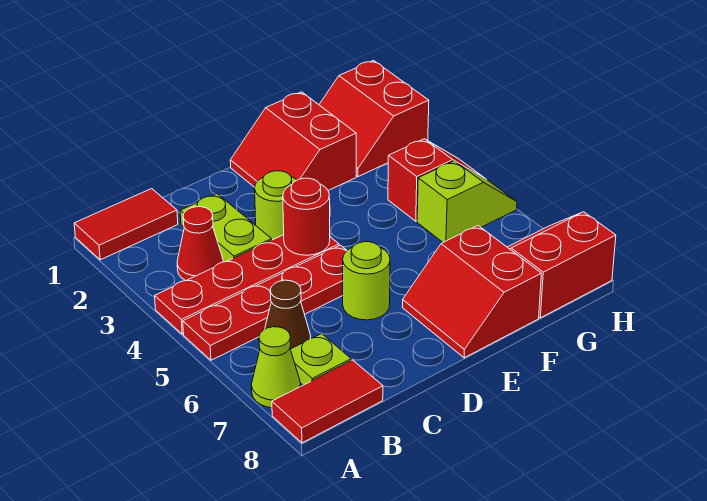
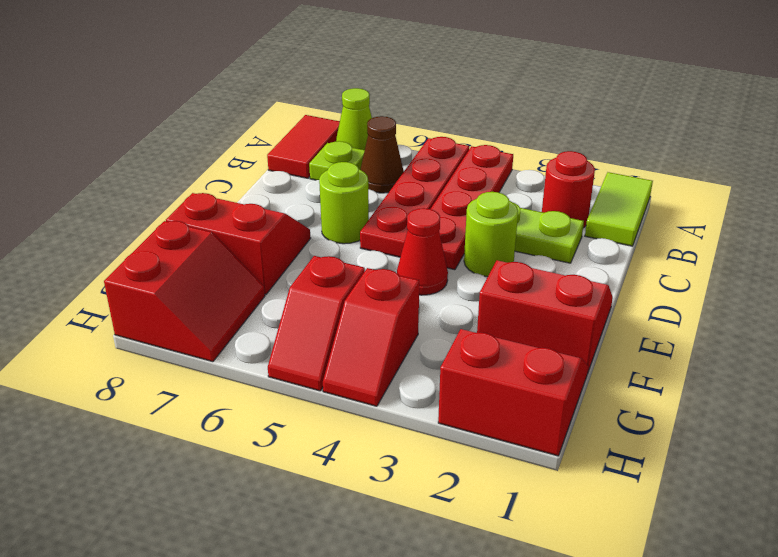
red tile A1:B1 level 1 -> lime tile A1:B1 level 1
red cone B3 level 1 -> red cone E4 level 1
red round brick D4 level 2 -> red round brick B2 level 1
lime slope G5:H5 level 1 top G -> red slope G5:H5 level 1 top G

